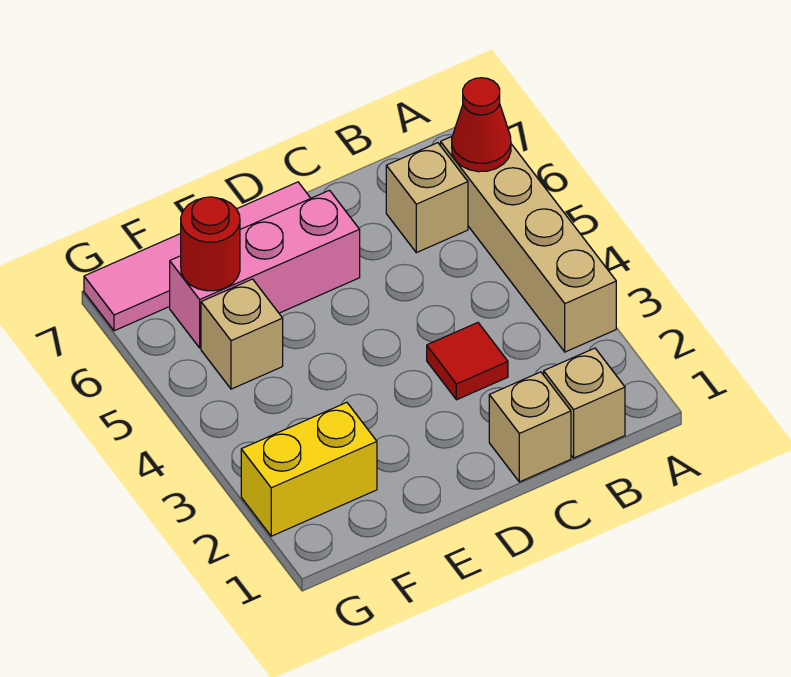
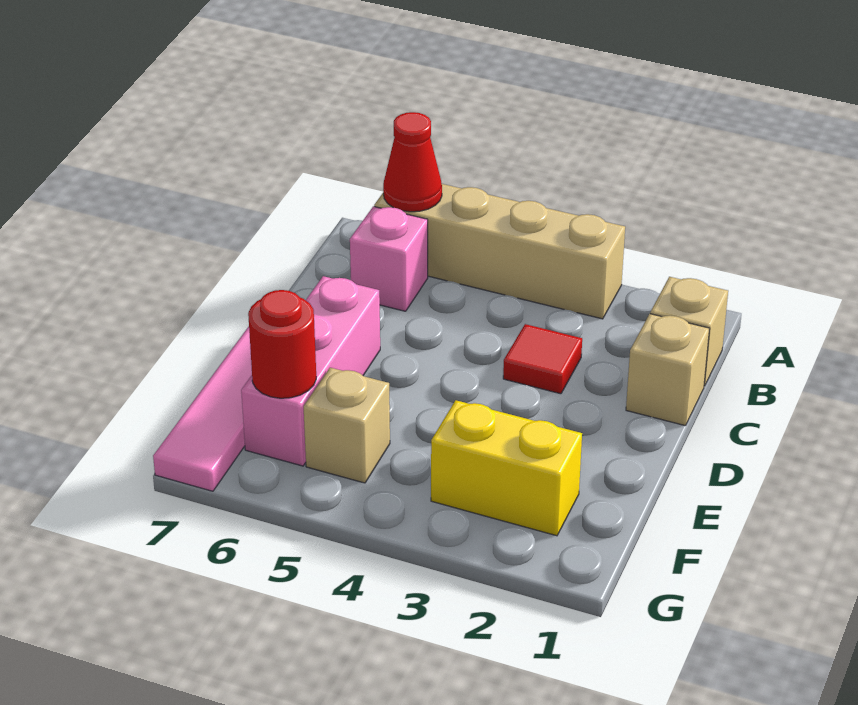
tan brick B6 level 1 -> pink brick B6 level 1
yellow brick F2:G2 level 1 -> yellow brick F2:F3 level 1

